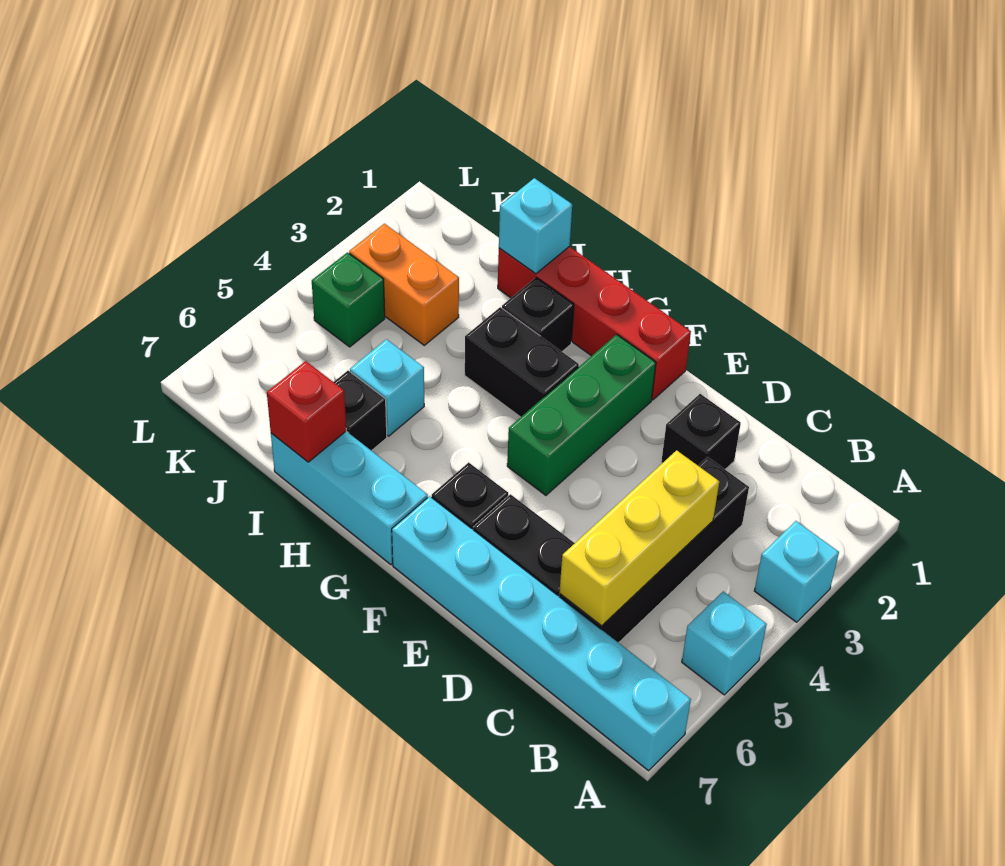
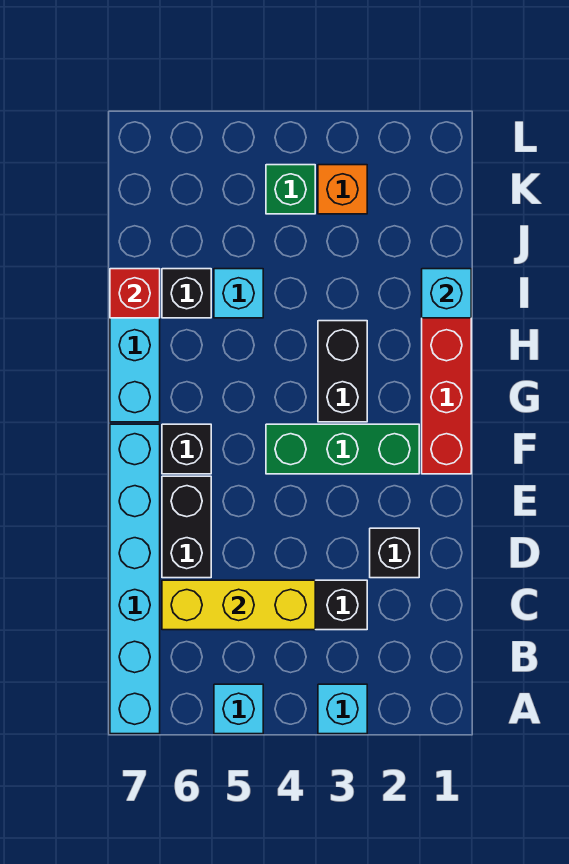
black brick H2 level 1 -> none
orange brick J3:K3 level 1 -> orange brick K3 level 1

